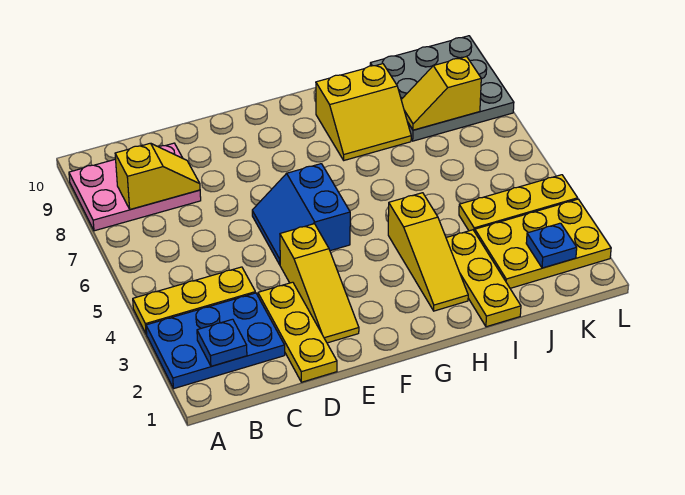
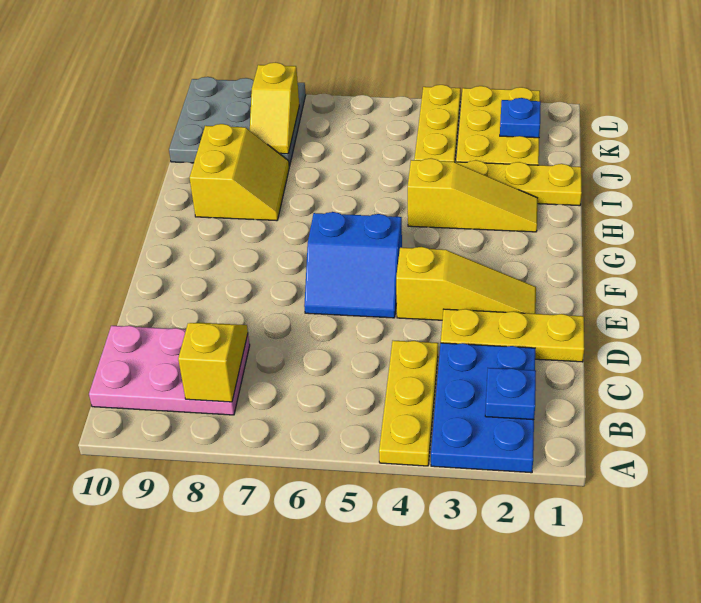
pink plate A8:C9 level 1 -> pink plate B8:C10 level 1

